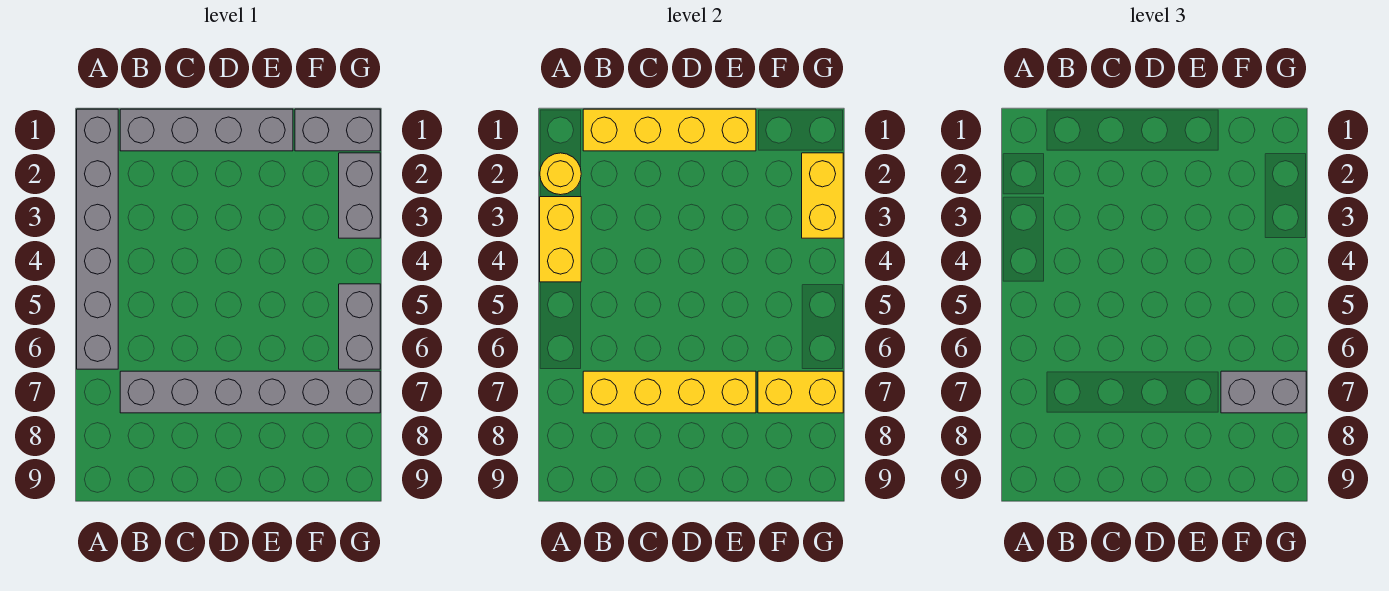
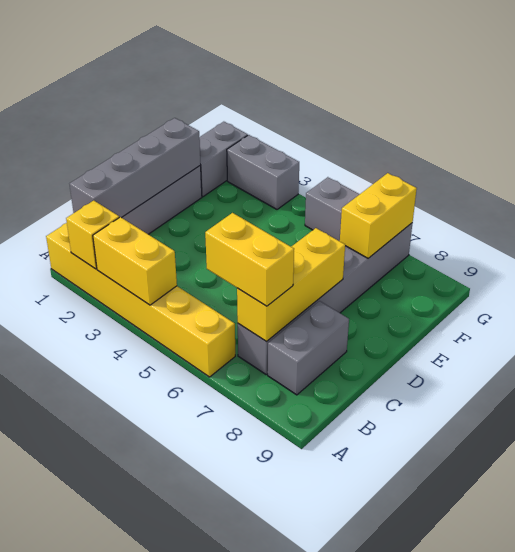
grey brick A1:A6 level 1 -> yellow brick A1:A6 level 1
yellow round brick A2 level 2 -> yellow brick A2 level 2
yellow brick B1:E1 level 2 -> grey brick B1:E1 level 2
yellow brick B7:E7 level 2 -> yellow brick B7:D7 level 2
grey brick F7:G7 level 3 -> grey brick B8:C8 level 1
yellow brick G2:G3 level 2 -> yellow brick B6:B7 level 3

